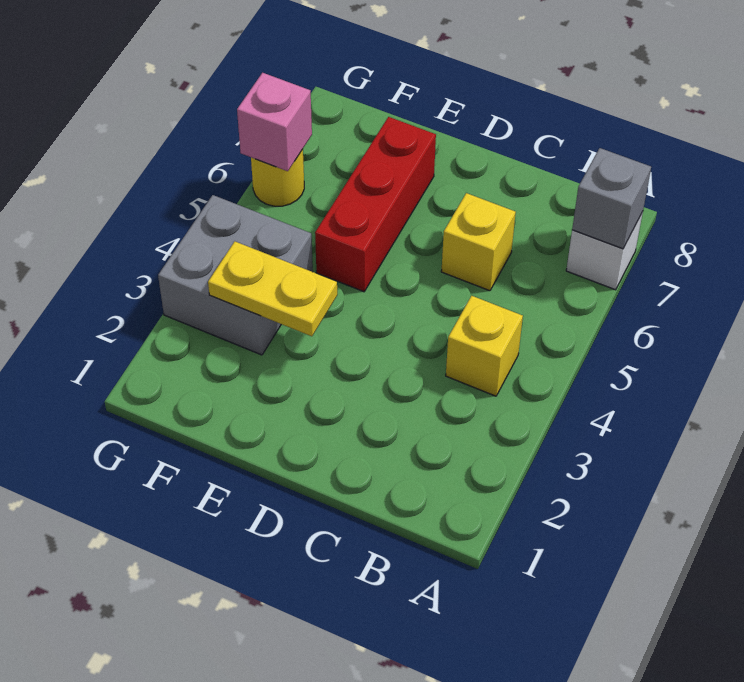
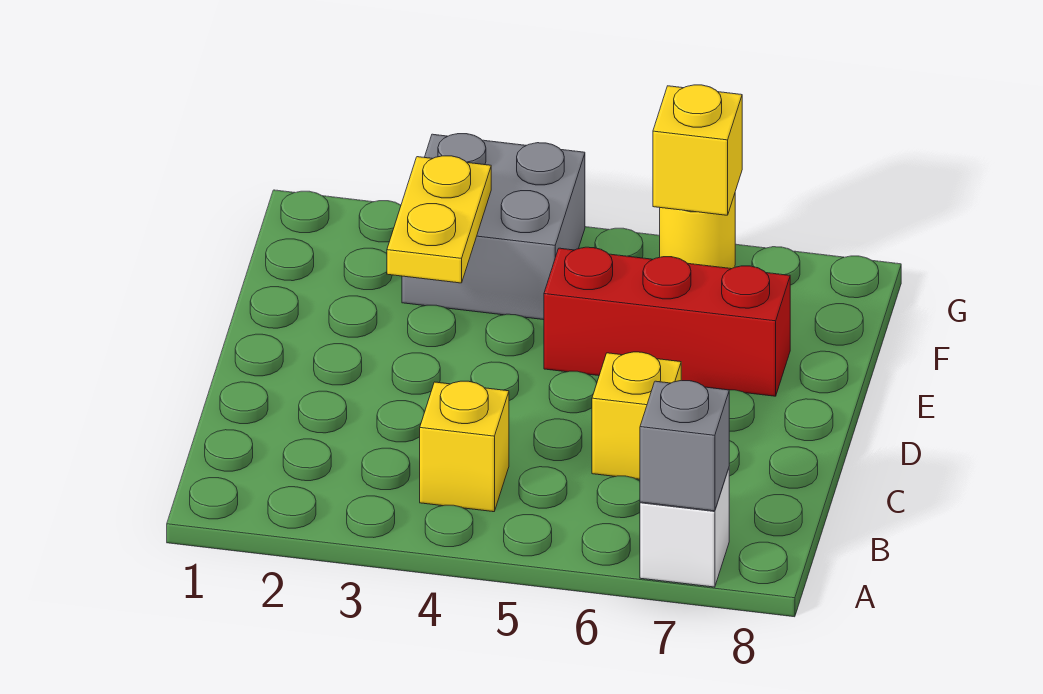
pink brick G6 level 2 -> yellow brick G6 level 2

